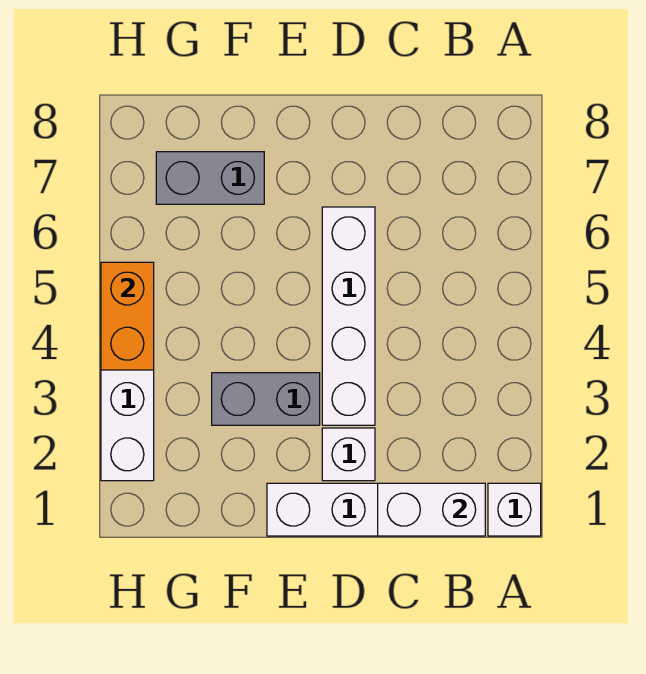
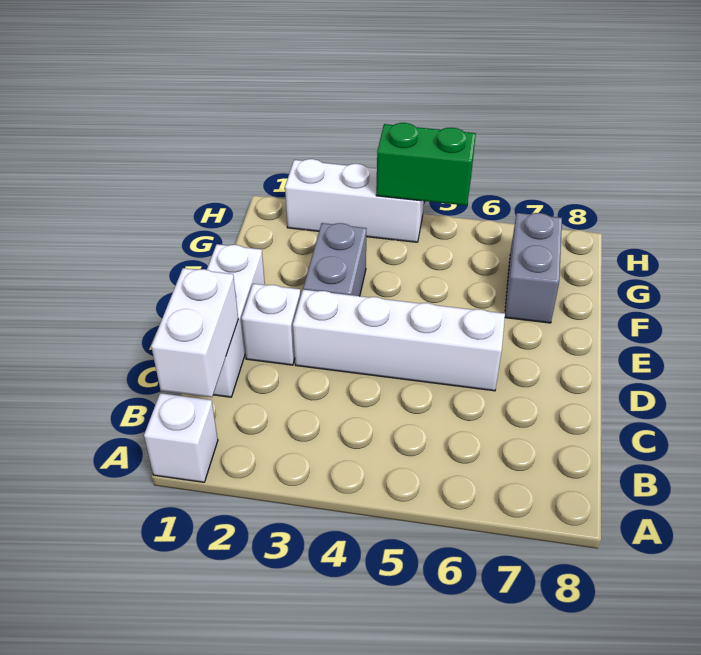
orange brick H4:H5 level 2 -> green brick H4:H5 level 2

